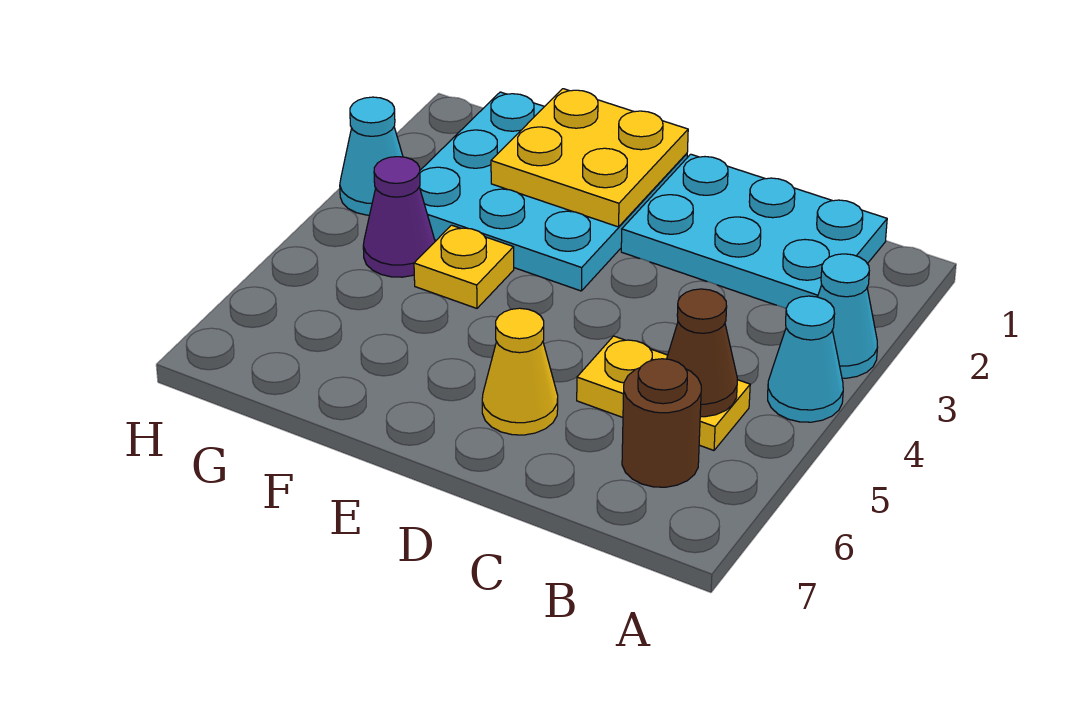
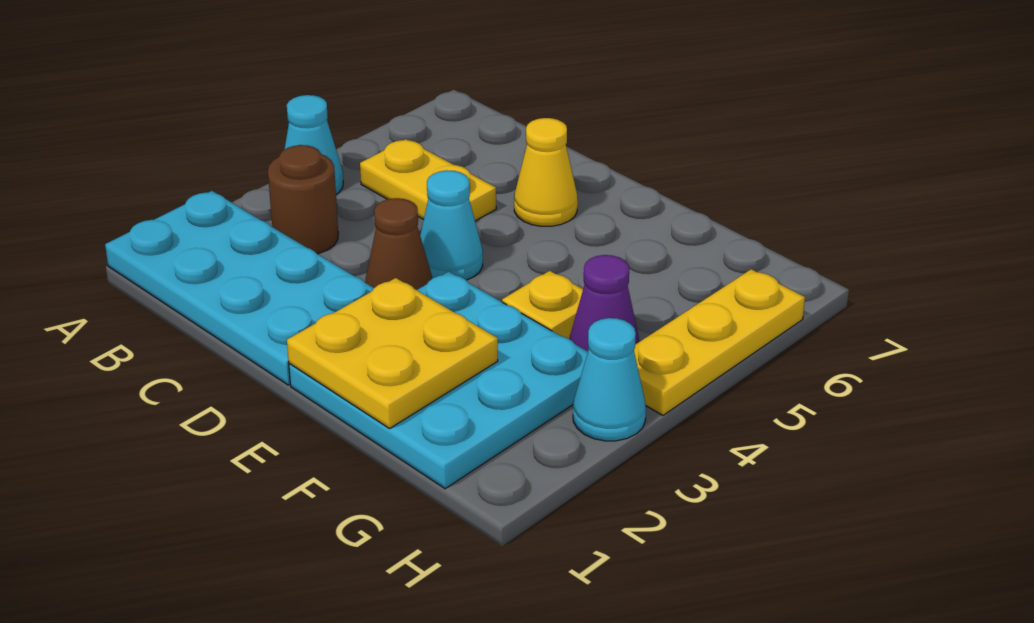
cyan cone A3 level 1 -> cyan cone D4 level 1
cyan plate B1:D2 level 1 -> cyan plate A1:D2 level 1
brown cone B5 level 2 -> brown cone D3 level 1
brown round brick B6 level 1 -> brown round brick B3 level 1
none -> yellow plate H4:H6 level 1

